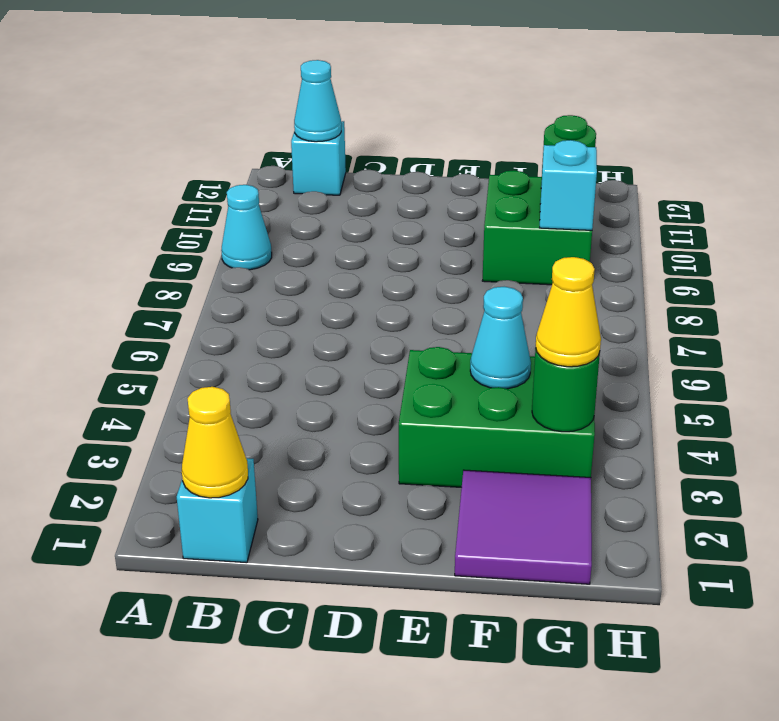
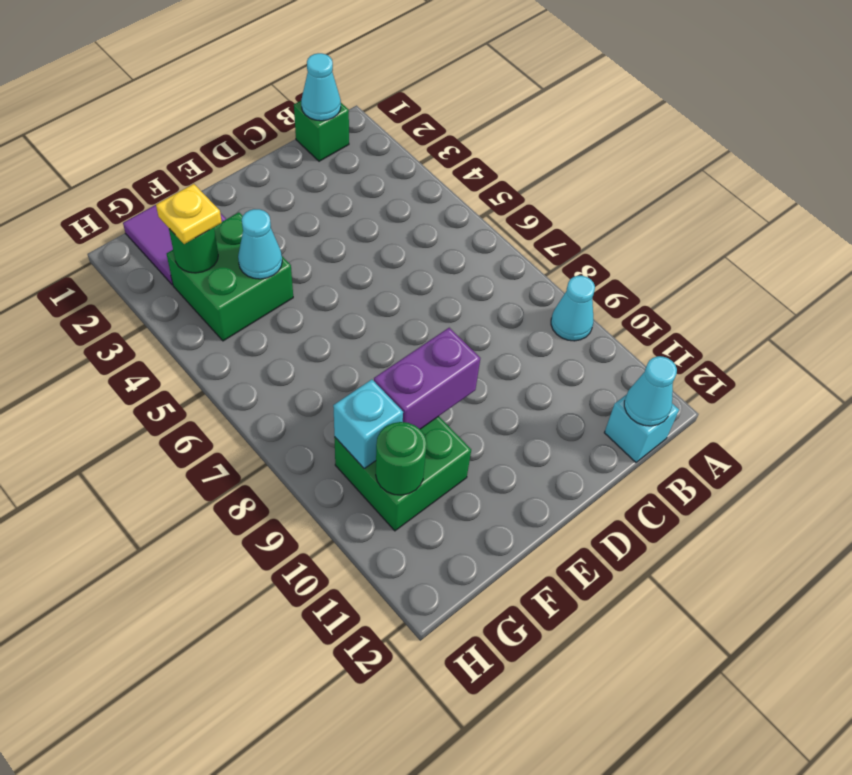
cyan brick B1 level 1 -> green brick B1 level 1
yellow cone B1 level 2 -> cyan cone B1 level 2
green brick E3:G4 level 1 -> green brick F3:G4 level 1
none -> purple brick E9:F9 level 2
yellow cone G3 level 3 -> yellow plate G3 level 3

